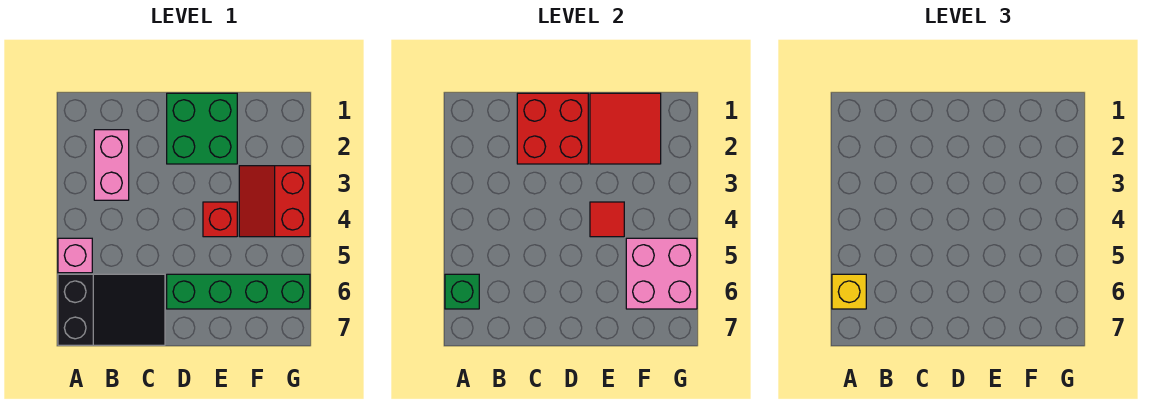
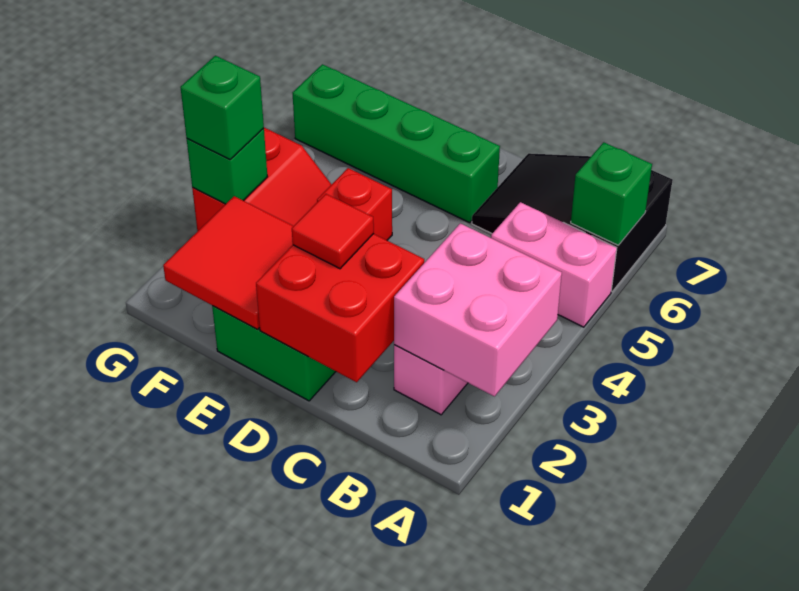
pink brick A5 level 1 -> pink brick A5:B5 level 1
yellow brick A6 level 3 -> none
red tile E4 level 2 -> red tile D2 level 3
pink brick F5:G6 level 2 -> pink brick A2:B3 level 2
none -> green brick G3 level 2
none -> green brick G3 level 3

